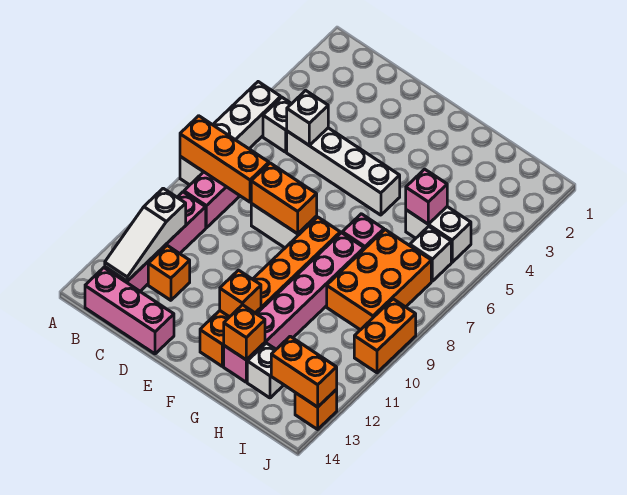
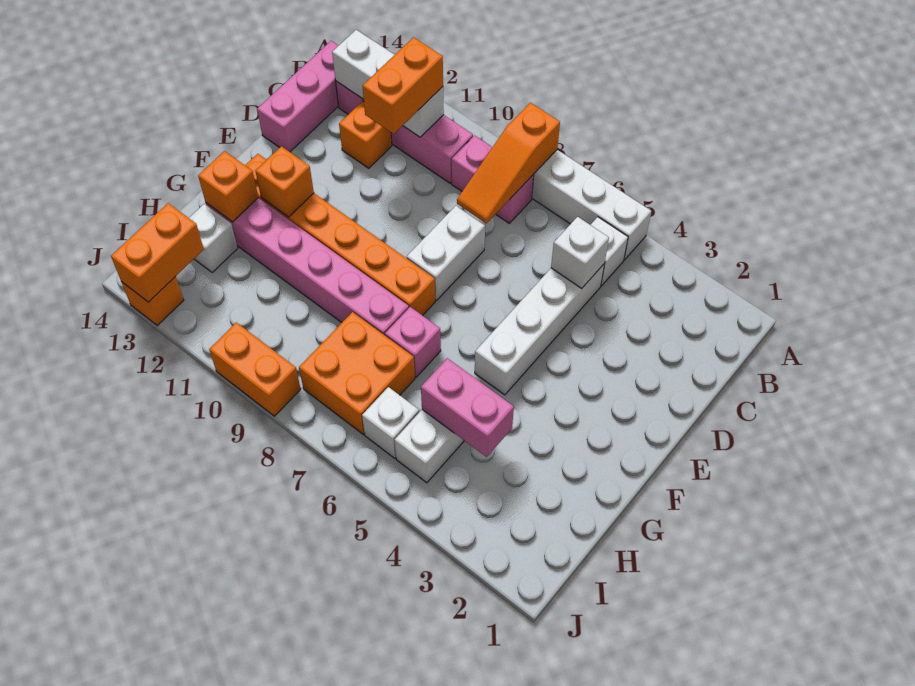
orange brick A8:C8 level 2 -> orange slope A8:C8 level 2 top A
white slope B11:B13 level 2 top 11 -> white brick B11:B13 level 2
orange brick D8:E8 level 2 -> orange brick B11:C11 level 3
pink brick H5 level 2 -> pink brick H4:H5 level 2
orange brick H7:I9 level 1 -> orange brick H7:I8 level 1

